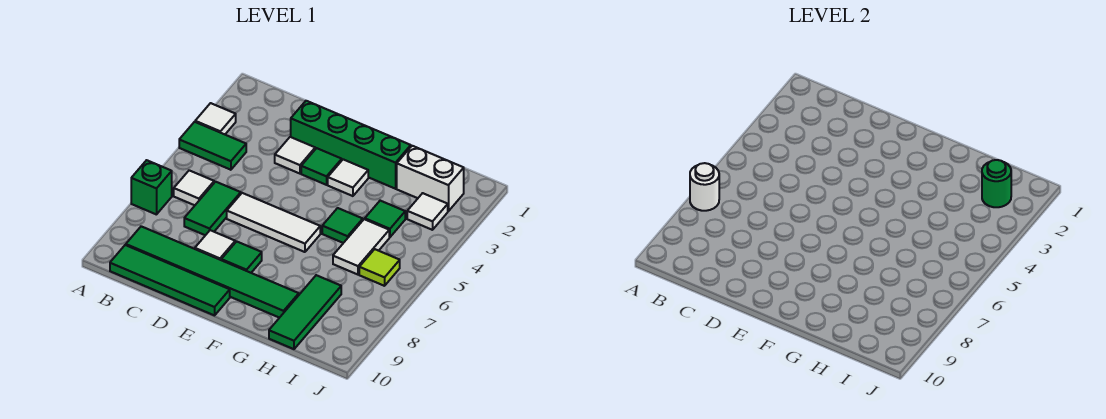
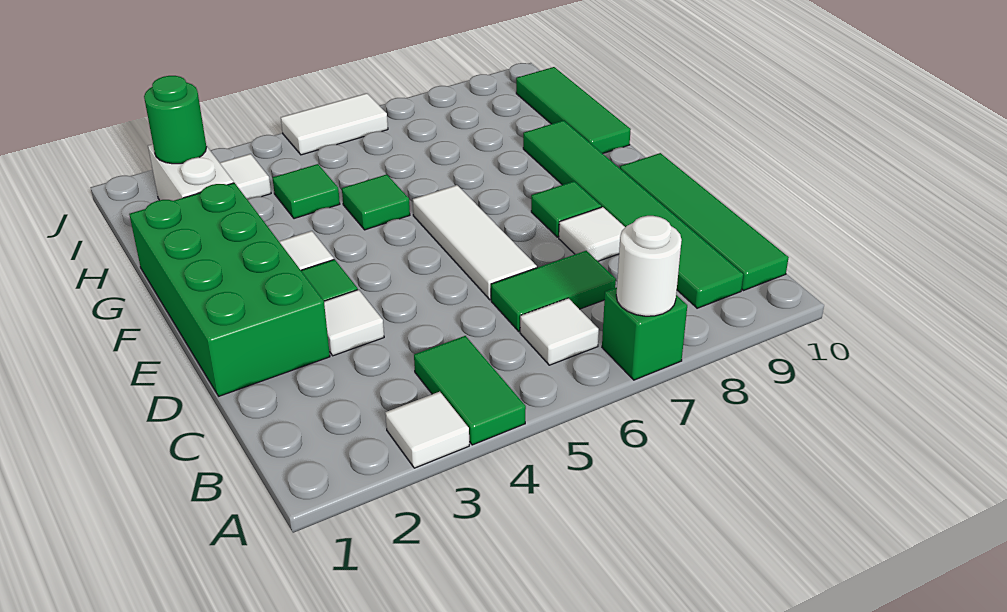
green brick D2:G2 level 1 -> green brick D1:G2 level 1
white tile H5:H6 level 1 -> white tile J5:J6 level 1
green tile H8:H10 level 1 -> green tile G10:I10 level 1
lime tile I6 level 1 -> none

